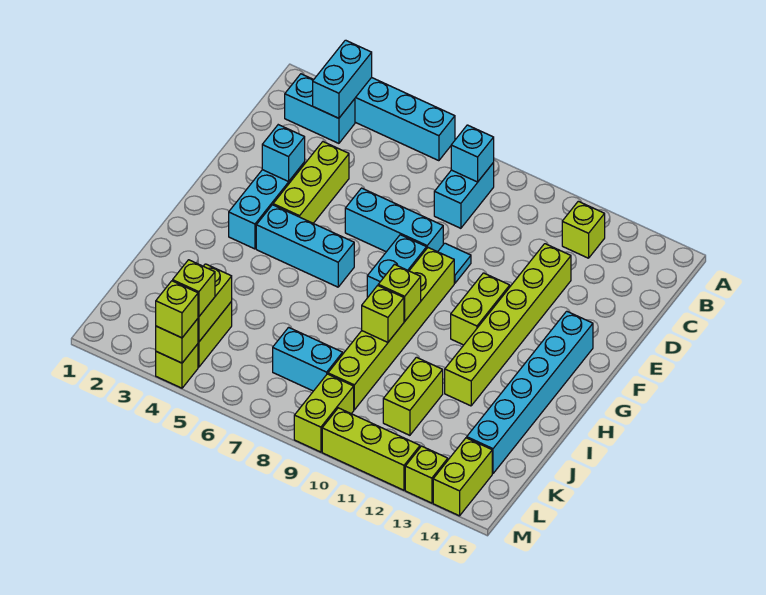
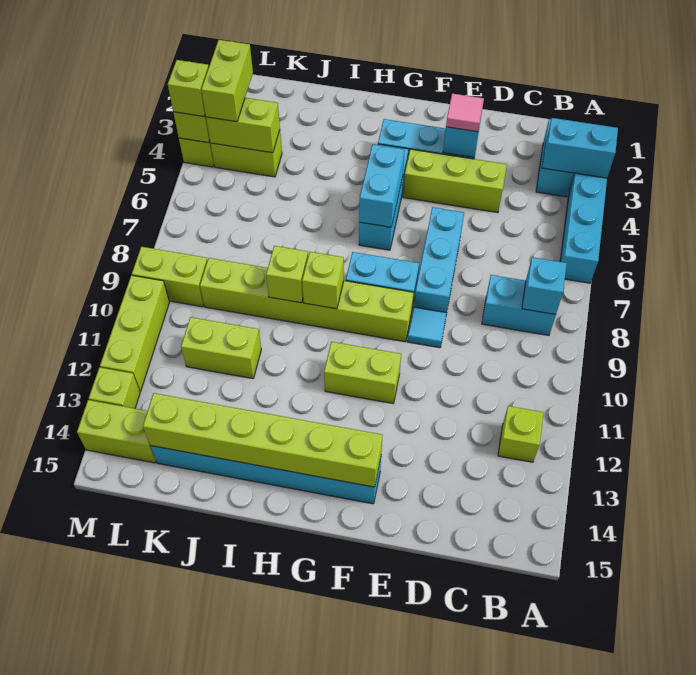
lime brick D12:I12 level 1 -> lime brick F14:K14 level 2
none -> pink tile E3 level 3
cyan brick K7:K8 level 1 -> cyan brick G5:G6 level 2
lime brick L4 level 3 -> lime brick L3:L4 level 3

